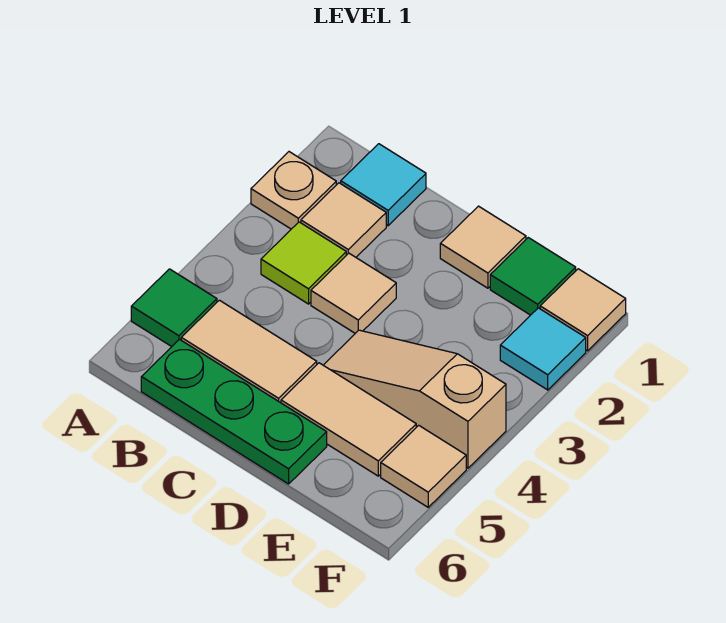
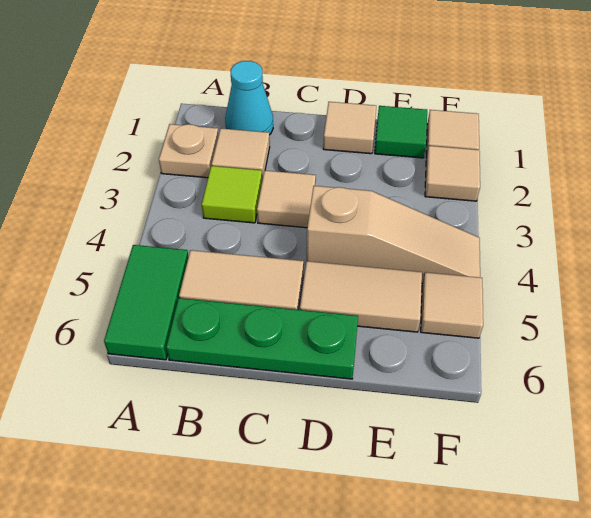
green tile A5 level 1 -> green tile A5:A6 level 1
cyan tile B1 level 1 -> cyan cone B1 level 1
tan slope D4:F4 level 1 top F -> tan slope D4:F4 level 1 top D
cyan tile F2 level 1 -> tan tile F2 level 1

